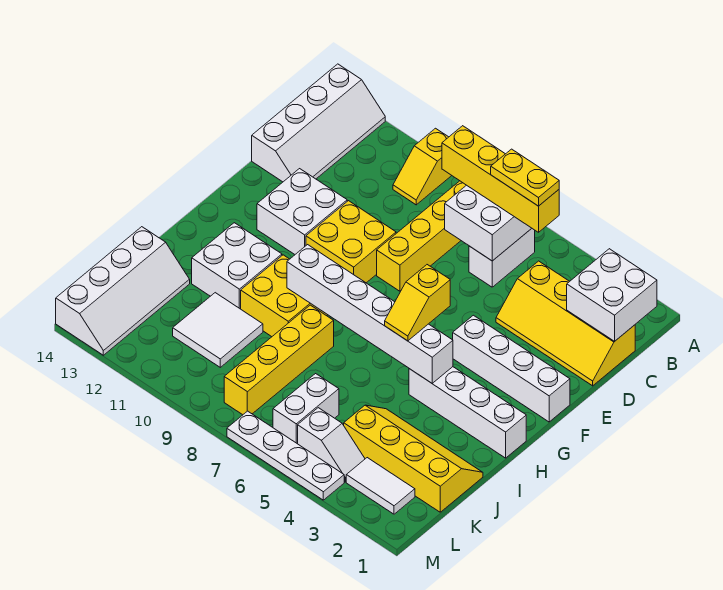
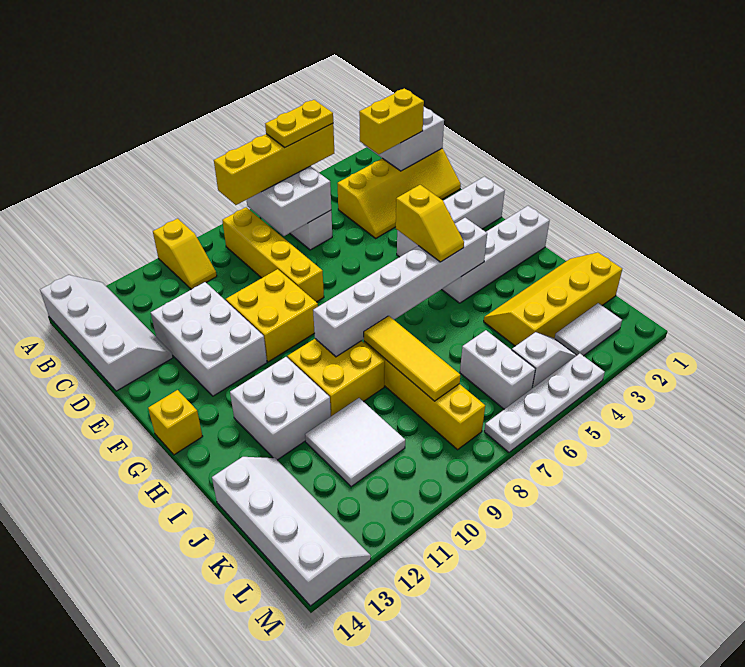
none -> yellow brick C2:C3 level 3
white brick E11:F12 level 1 -> white brick D11:F12 level 1
none -> yellow brick G14 level 1
none -> yellow tile I8:K8 level 2

